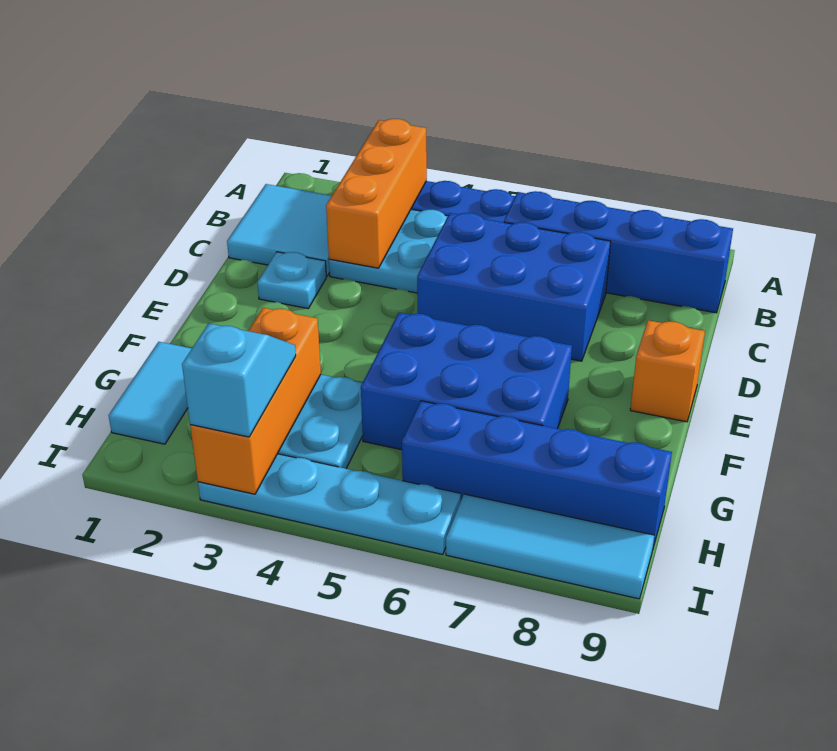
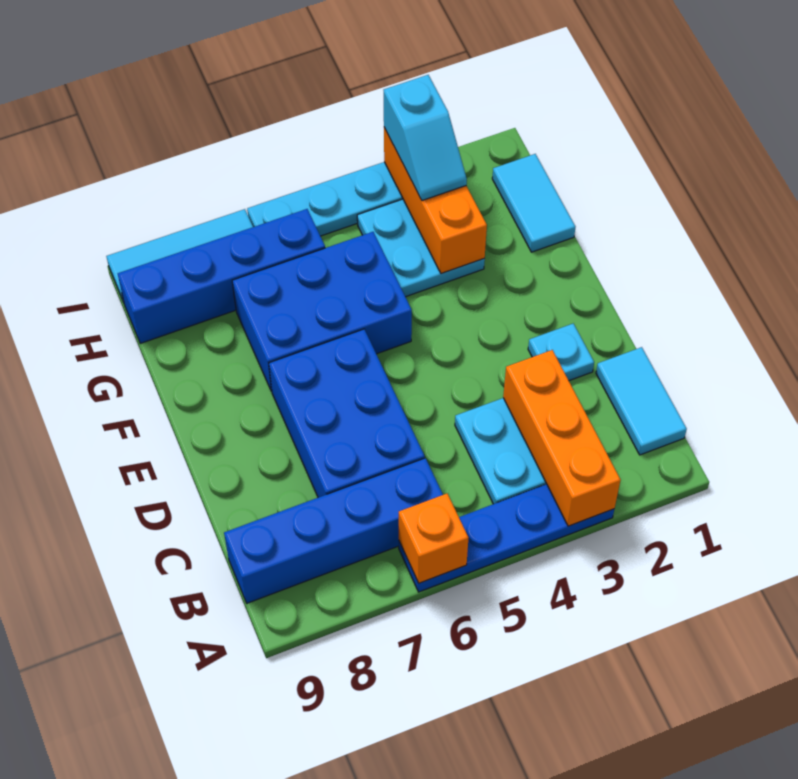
cyan tile B1:C2 level 1 -> cyan tile B1:C1 level 1
blue brick C5:D7 level 1 -> blue brick C6:E7 level 1
orange brick E9 level 1 -> orange brick A6 level 2

